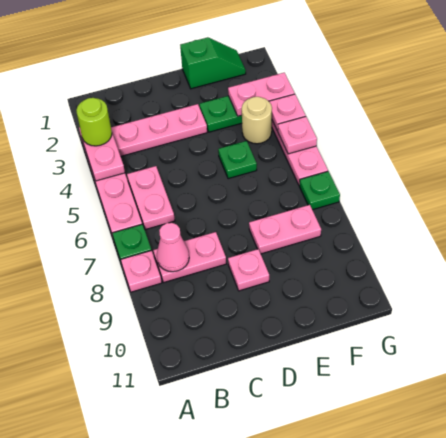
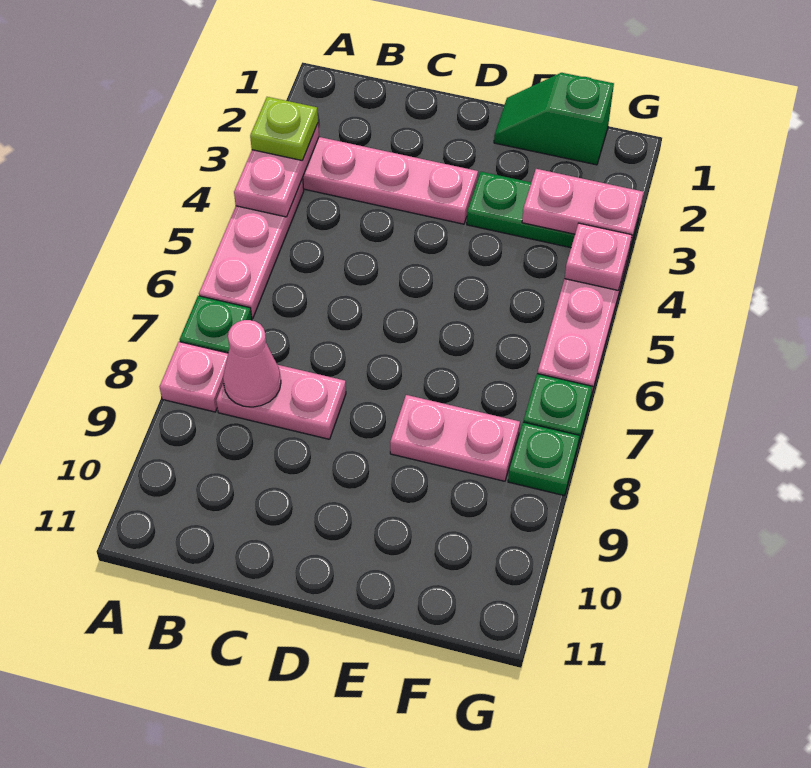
lime round brick A3 level 3 -> lime plate A3 level 3
pink plate B5:B6 level 1 -> none
pink plate D9 level 1 -> none
green slope E1:F1 level 1 top E -> green slope E1:F1 level 1 top F
green plate E5 level 1 -> green plate G8 level 1
tan round brick F4 level 1 -> none
pink plate G5 level 2 -> none

